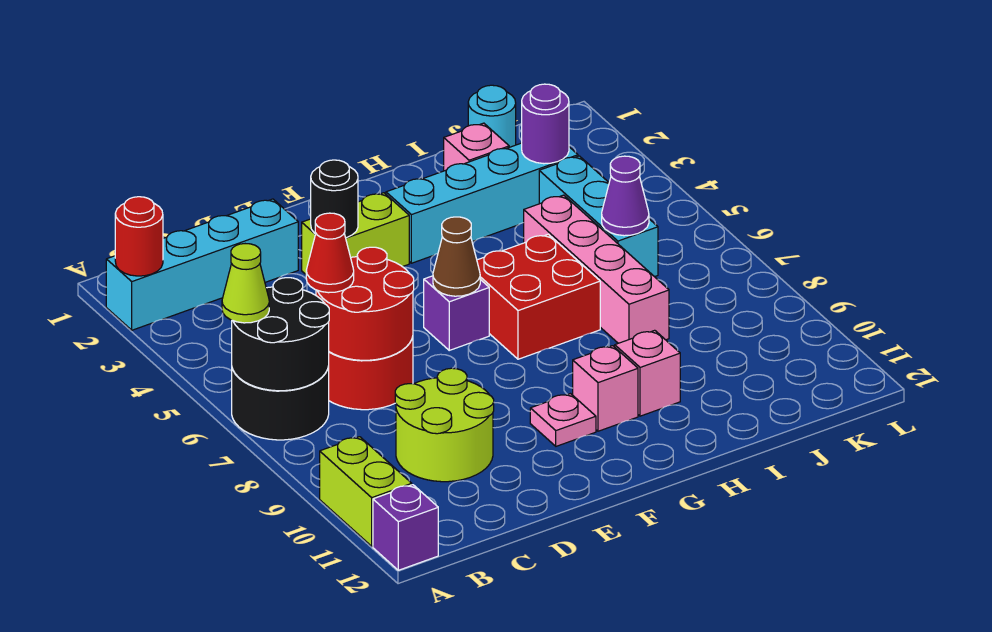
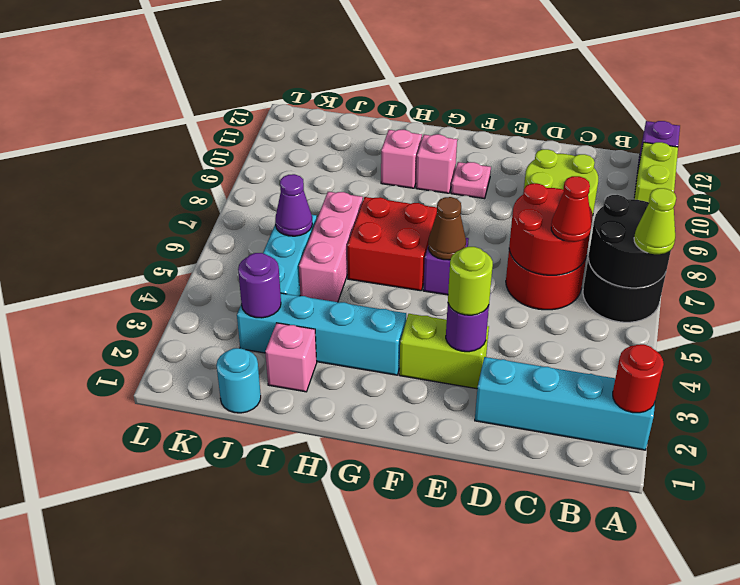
black round brick E3 level 2 -> purple round brick E3 level 2
none -> lime round brick E3 level 3
pink brick I5:I8 level 1 -> pink brick I5:I7 level 1

